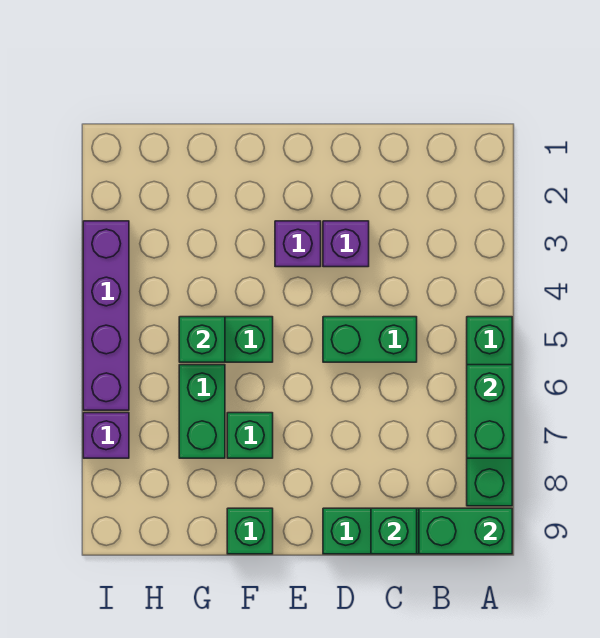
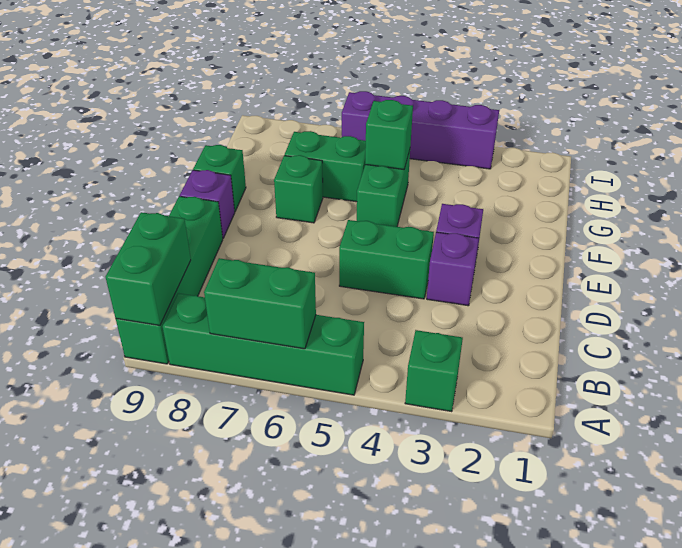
green brick C5:D5 level 1 -> green brick D4:D5 level 1
green brick C9 level 2 -> green brick A3 level 1
purple brick I7 level 1 -> purple brick E9 level 1

